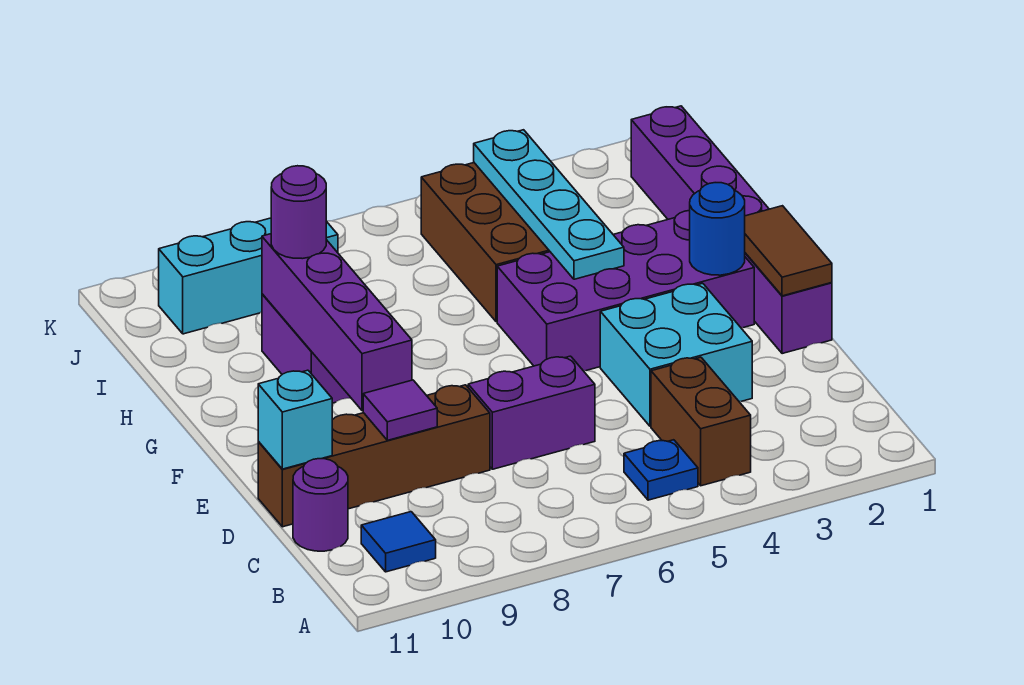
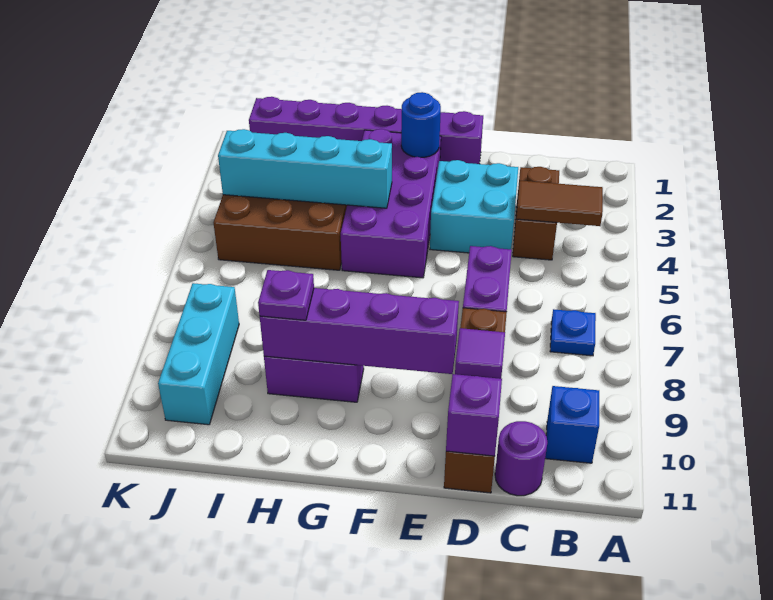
brown brick B4:C4 level 1 -> brown brick C3:C4 level 1
blue plate B5 level 1 -> blue plate B7 level 1
blue tile B10 level 1 -> blue brick B10 level 1
cyan brick D11 level 2 -> purple brick D11 level 2
brown tile E1:F1 level 2 -> brown tile B4:C4 level 2
cyan plate G4:J4 level 2 -> cyan brick G4:J4 level 2
purple round brick H9 level 3 -> purple plate H9 level 3

